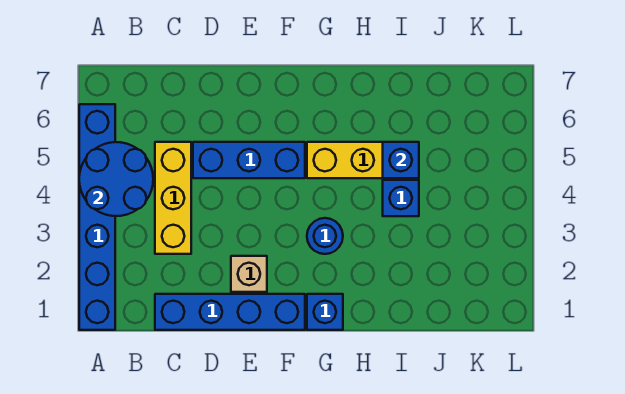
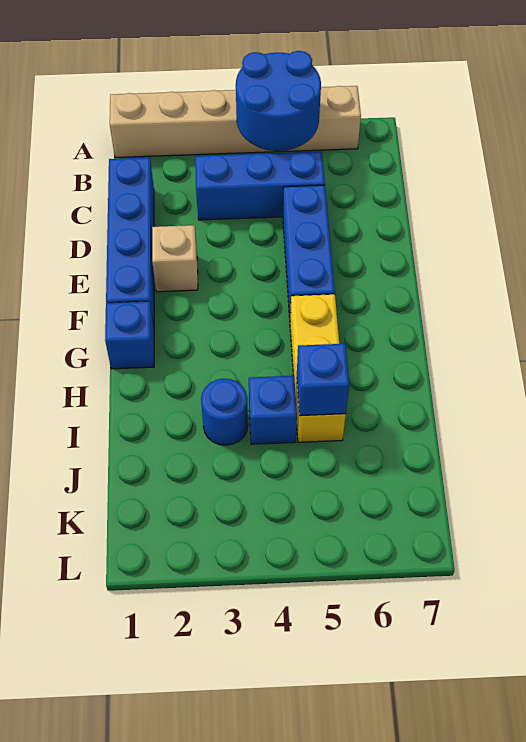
blue brick A1:A6 level 1 -> tan brick A1:A6 level 1
yellow brick C3:C5 level 1 -> blue brick C3:C5 level 1
blue round brick G3 level 1 -> blue round brick I3 level 1

